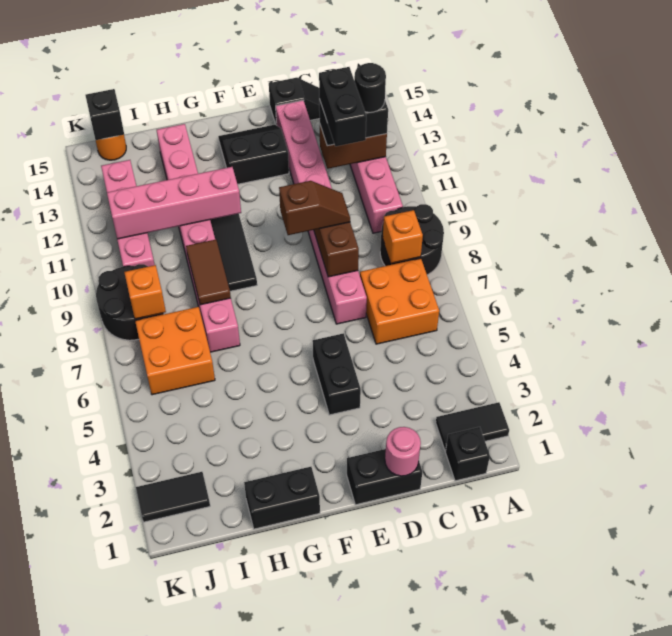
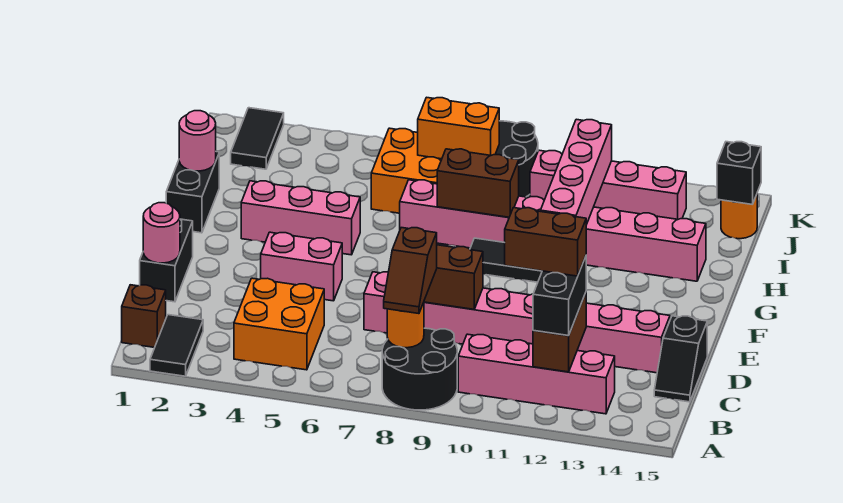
black brick B1 level 1 -> brown brick B1 level 1
orange brick B6:C7 level 1 -> orange brick B4:C5 level 1
orange brick B8 level 2 -> orange round brick B8 level 2
black round brick B12 level 4 -> none
black brick C11:C12 level 4 -> brown brick C11:C12 level 4
brown slope D9:E9 level 3 top E -> brown slope B8:C8 level 3 top C
black brick E4:E5 level 1 -> pink brick E4:E5 level 1
black slope E13:F14 level 1 top 13 -> none
none -> pink brick G3:G5 level 1
none -> pink round brick H1 level 2
brown tile H8:H9 level 2 -> brown brick H8:H9 level 2
orange brick J8 level 2 -> orange brick J7:J8 level 2

